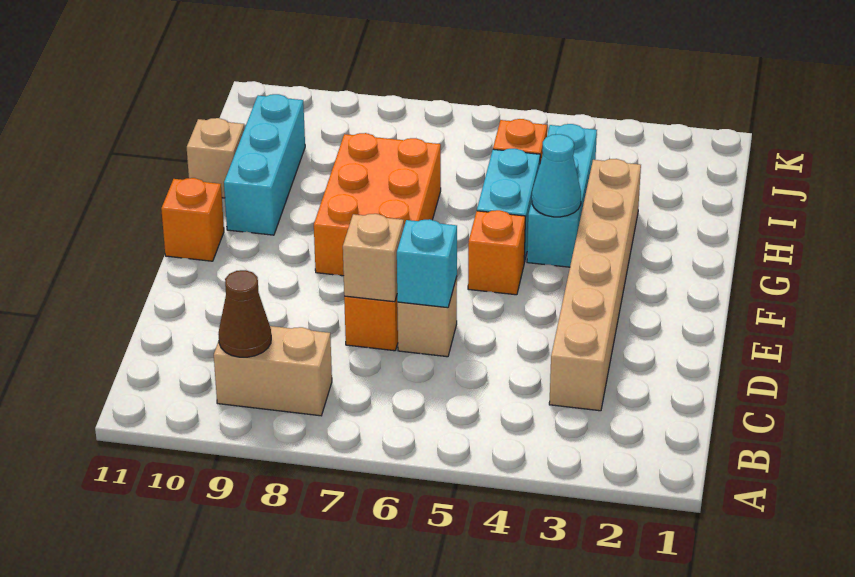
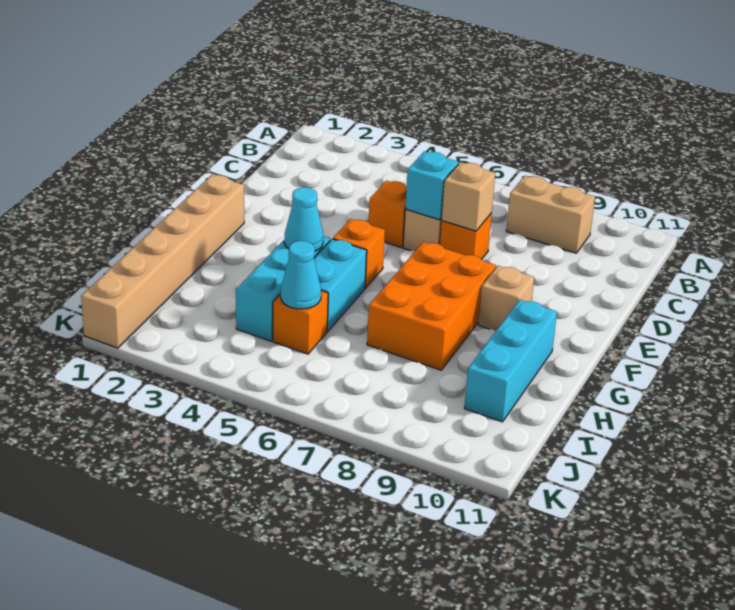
brown cone B9 level 2 -> none
tan brick C3:H3 level 1 -> tan brick F1:K1 level 1
orange brick F11 level 1 -> orange brick D5 level 1
tan brick H11 level 1 -> tan brick F9 level 1
none -> cyan cone I5 level 2

